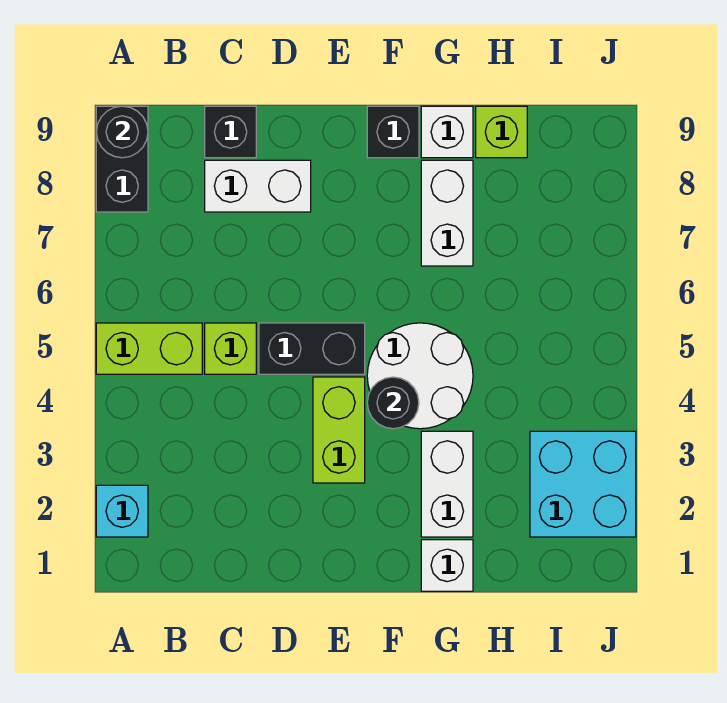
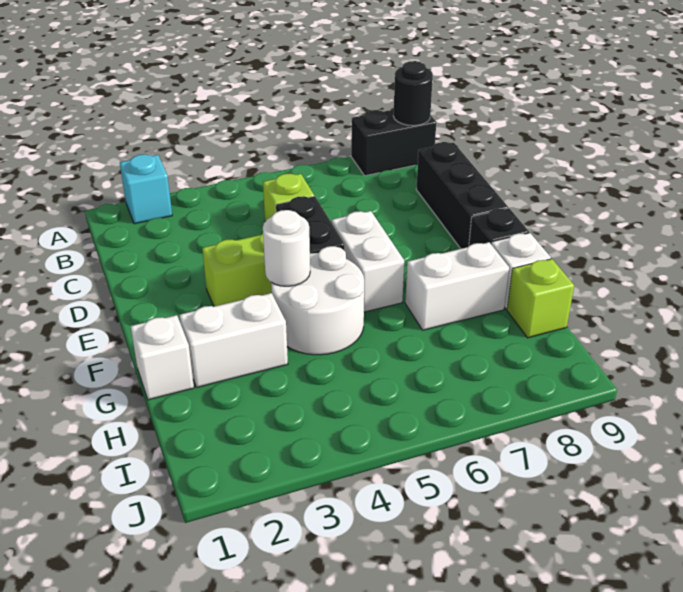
lime brick A5:B5 level 1 -> none
white brick C8:D8 level 1 -> white brick E6:F6 level 1
black brick C9 level 1 -> black brick C9:E9 level 1
black round brick F4 level 2 -> white round brick F4 level 2
cyan brick I2:J3 level 1 -> none

